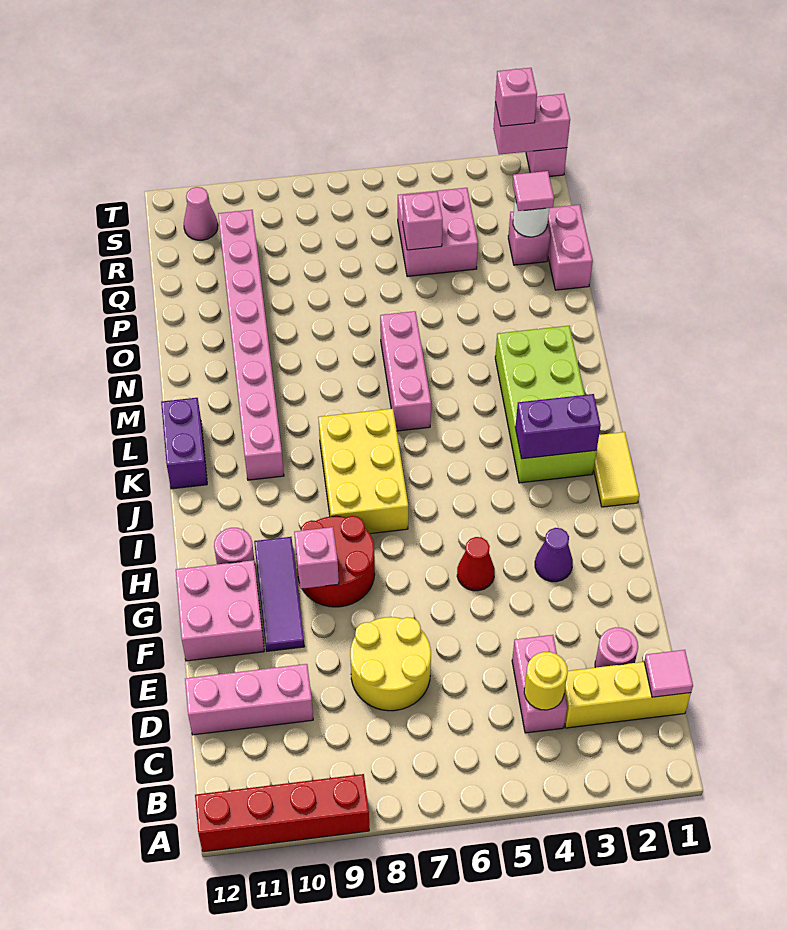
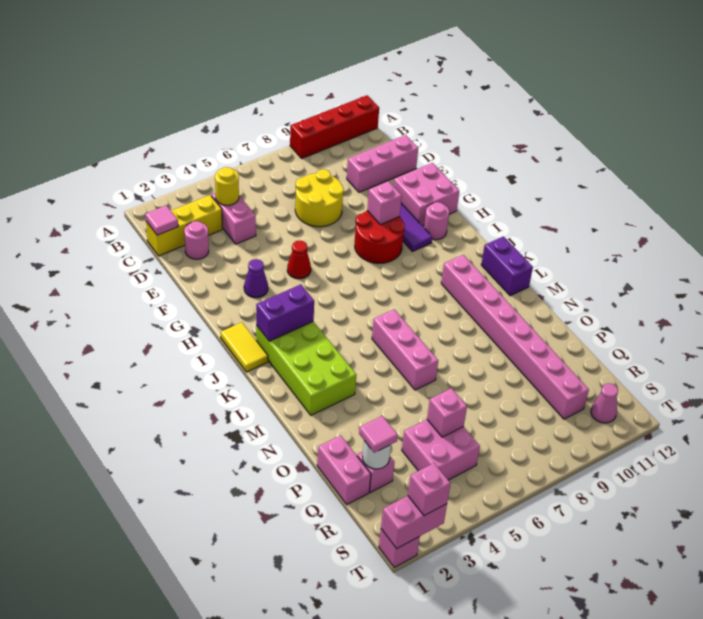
yellow brick I7:K8 level 1 -> none

